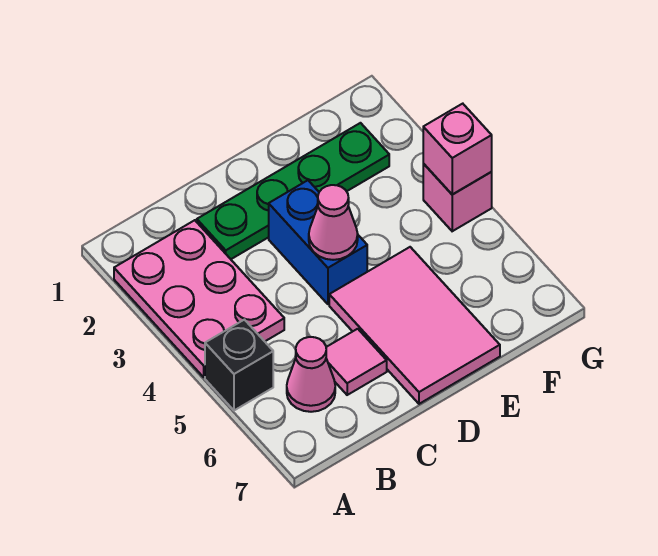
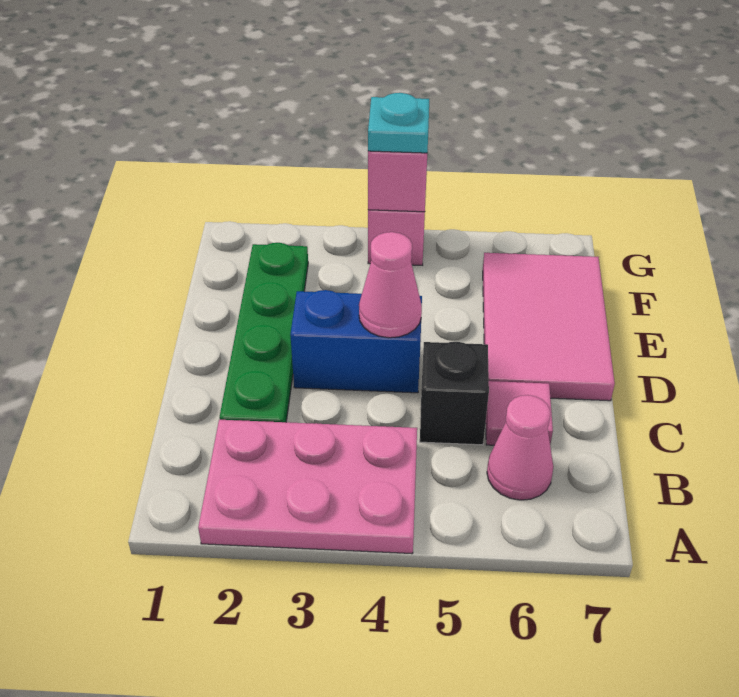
black brick A5 level 1 -> black brick C5 level 1
pink tile D5:E7 level 1 -> pink tile D6:F7 level 1
none -> cyan plate G4 level 3

